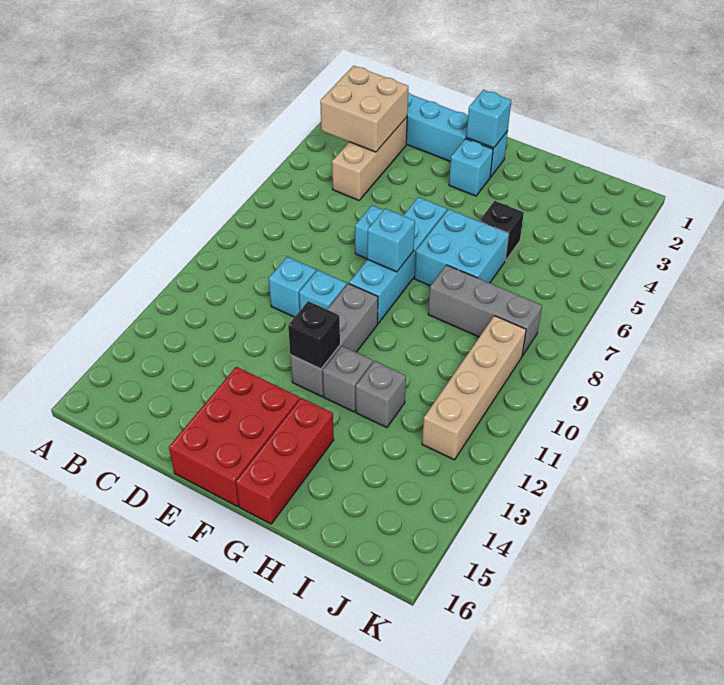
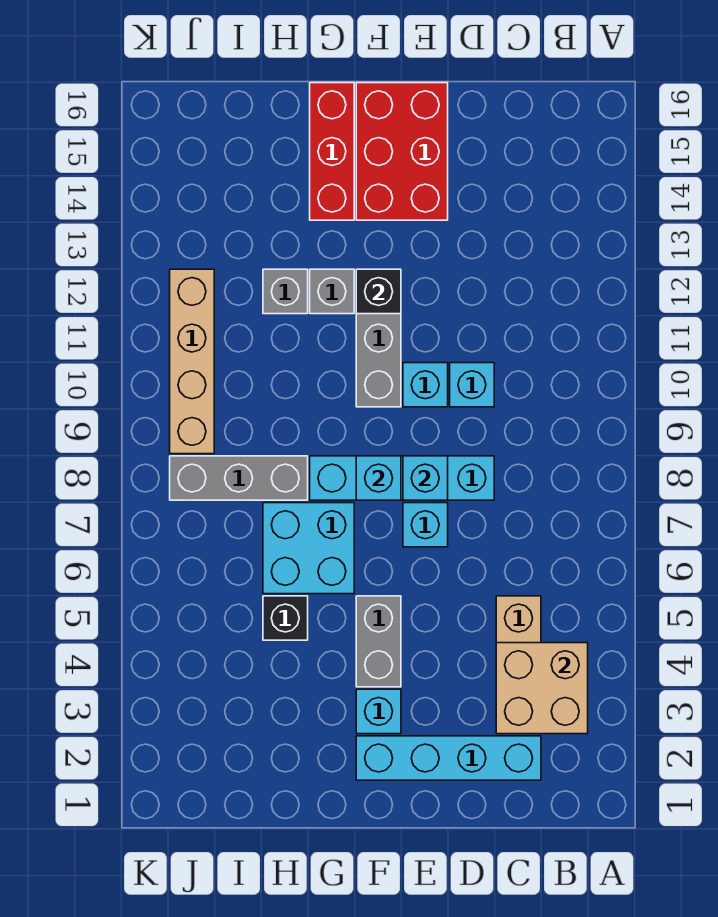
cyan brick F2 level 2 -> cyan brick E8 level 2
none -> grey brick F4:F5 level 1
cyan brick F6:F9 level 1 -> cyan brick D8:G8 level 1

